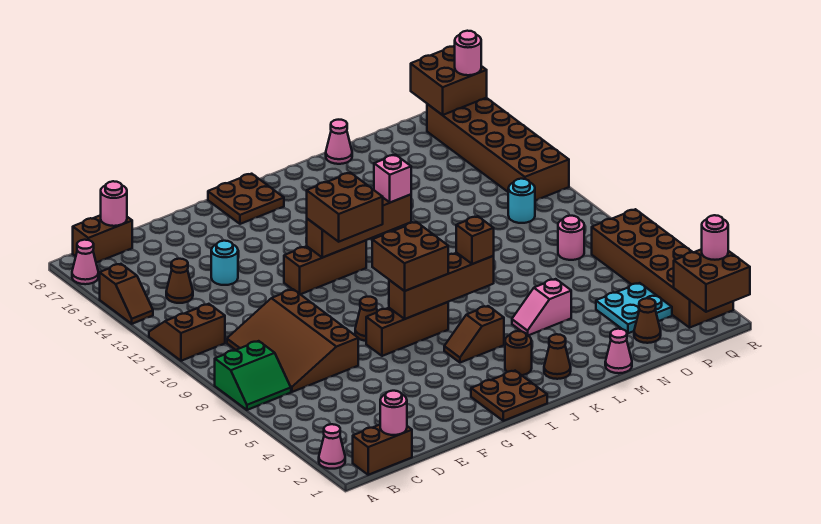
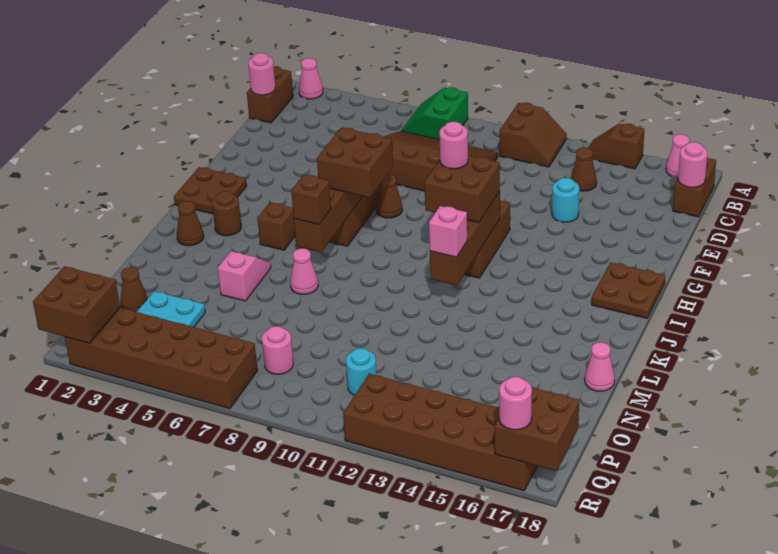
pink cone M1 level 1 -> pink cone L7 level 1
pink round brick R2 level 3 -> pink round brick H11 level 4

